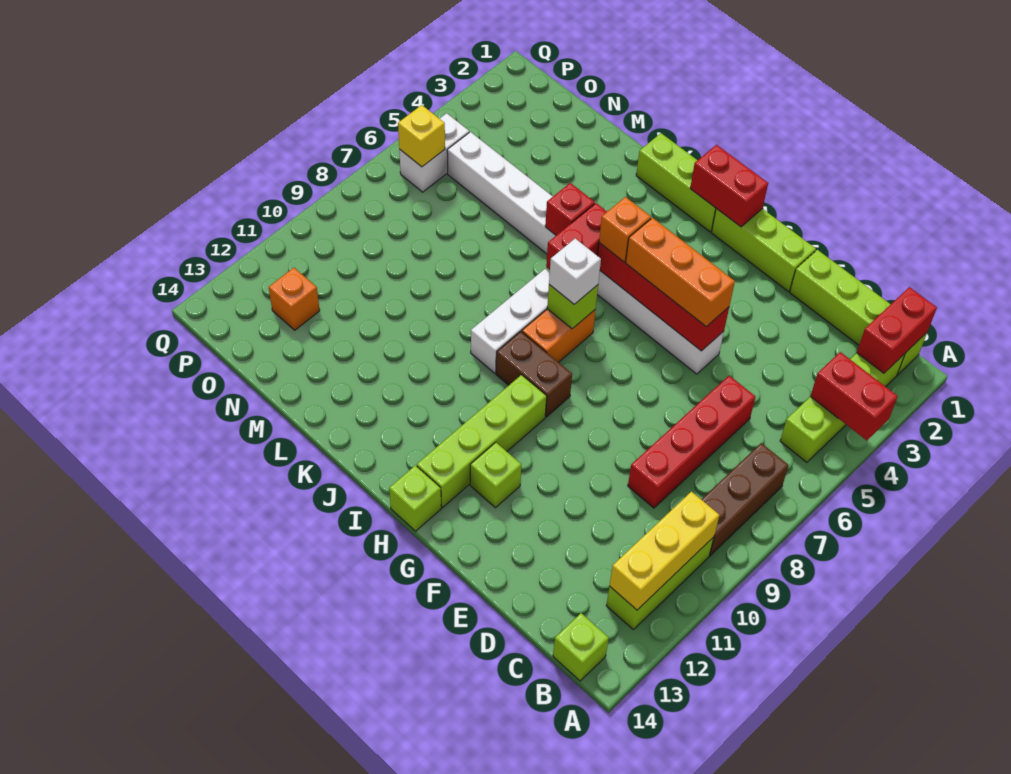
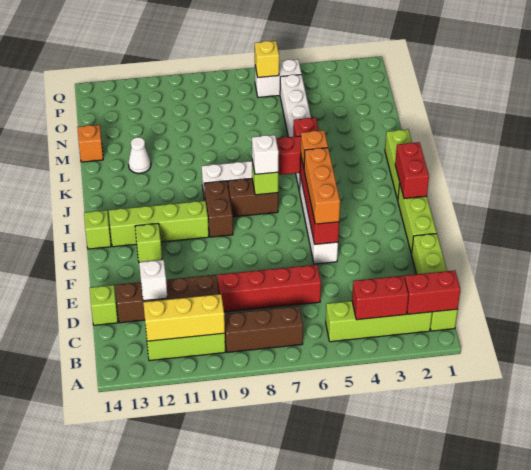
red brick A4:B4 level 2 -> red brick B3:B4 level 2
lime brick B14 level 1 -> lime brick D14 level 1
none -> brown brick D10:D13 level 1
none -> white brick D12 level 2
orange brick I7:I8 level 1 -> brown brick I7:I8 level 1
none -> white cone L12 level 1
orange brick O12 level 1 -> orange brick M14 level 1

